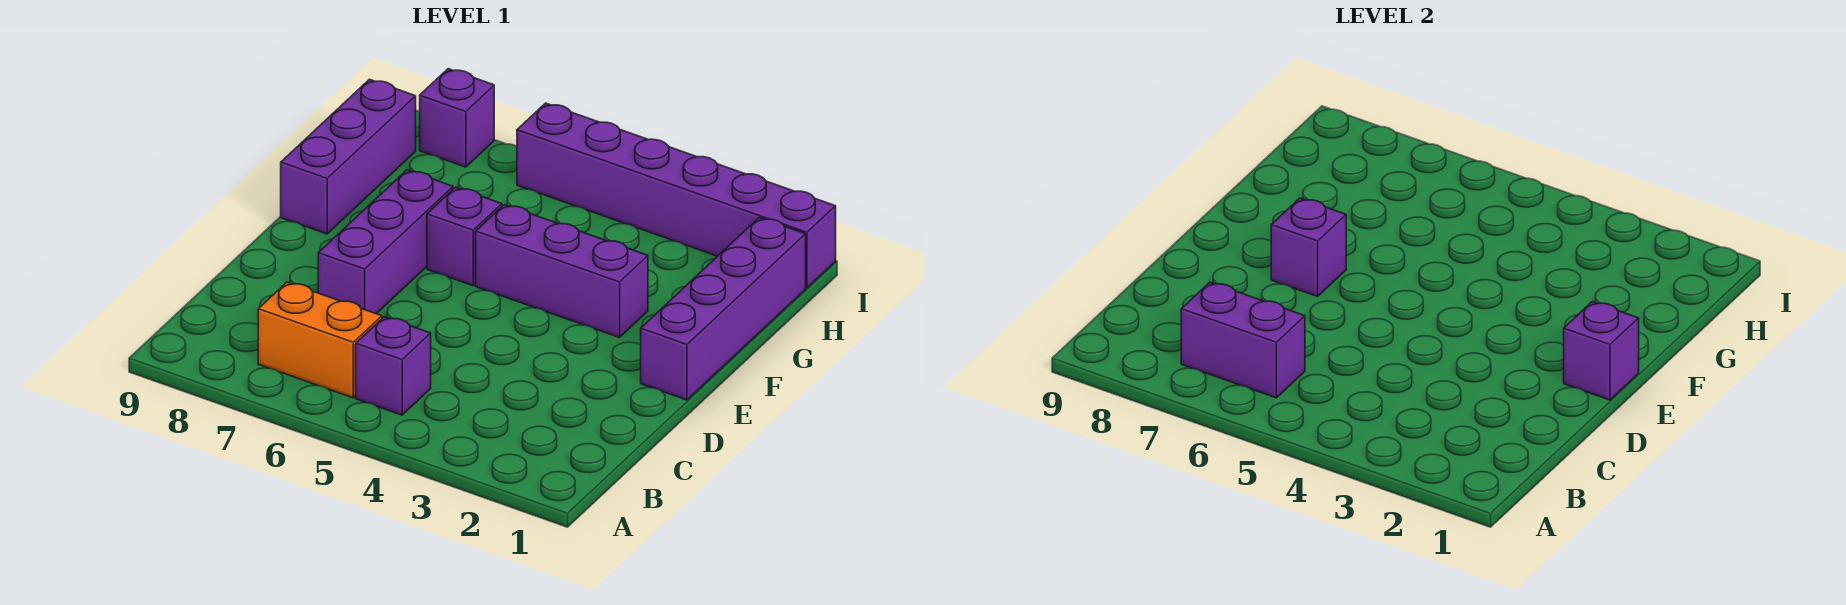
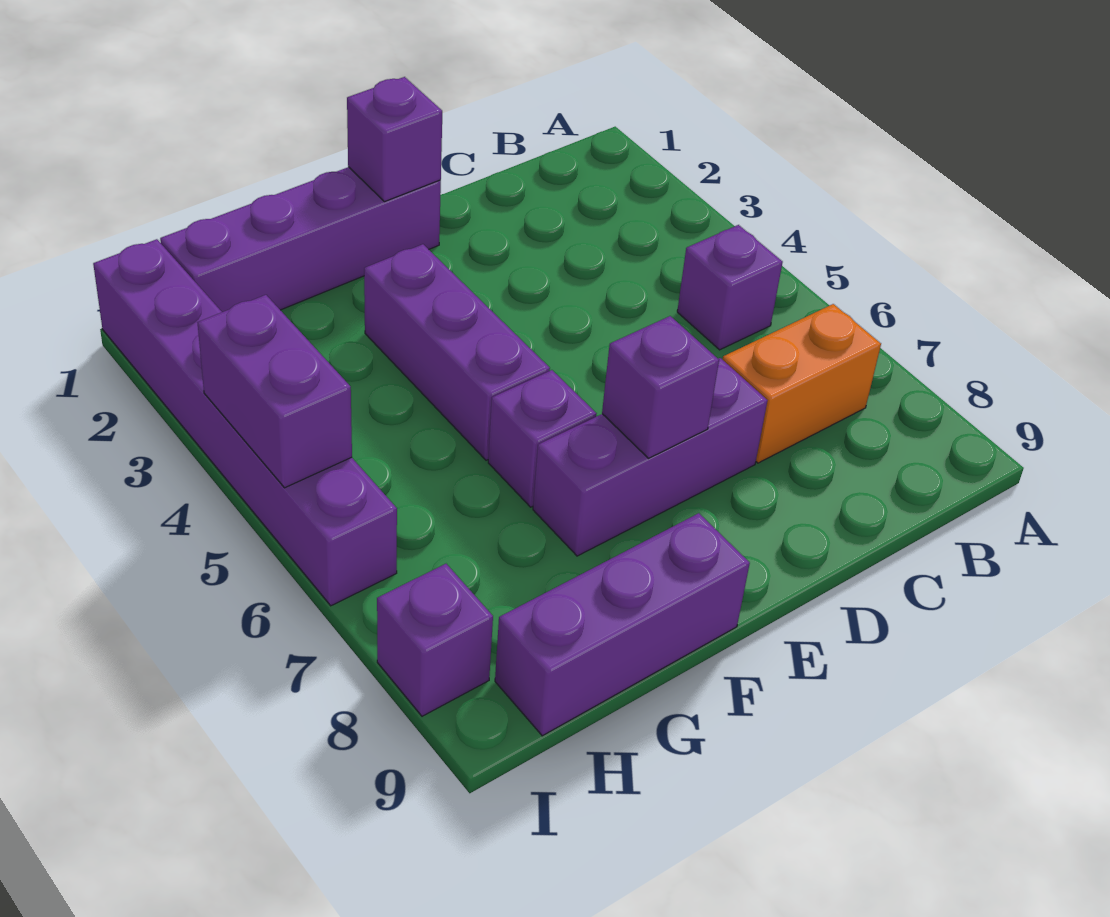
orange brick B6:B7 level 1 -> orange brick B7:C7 level 1
purple brick B6:B7 level 2 -> purple brick I4:I5 level 2

